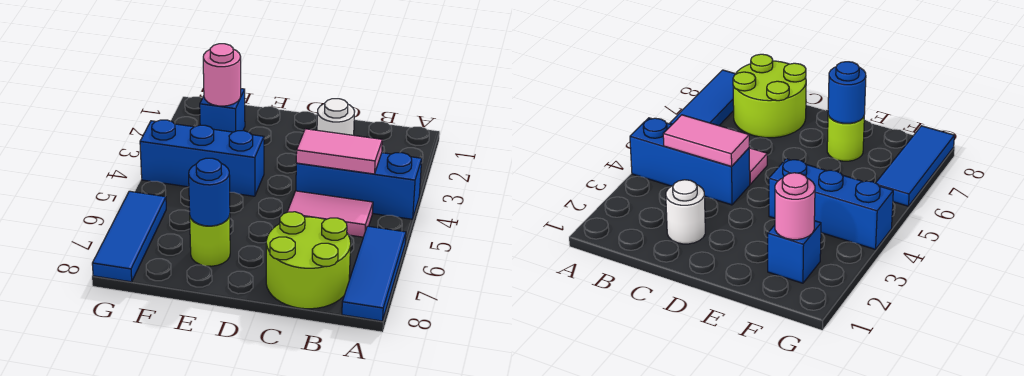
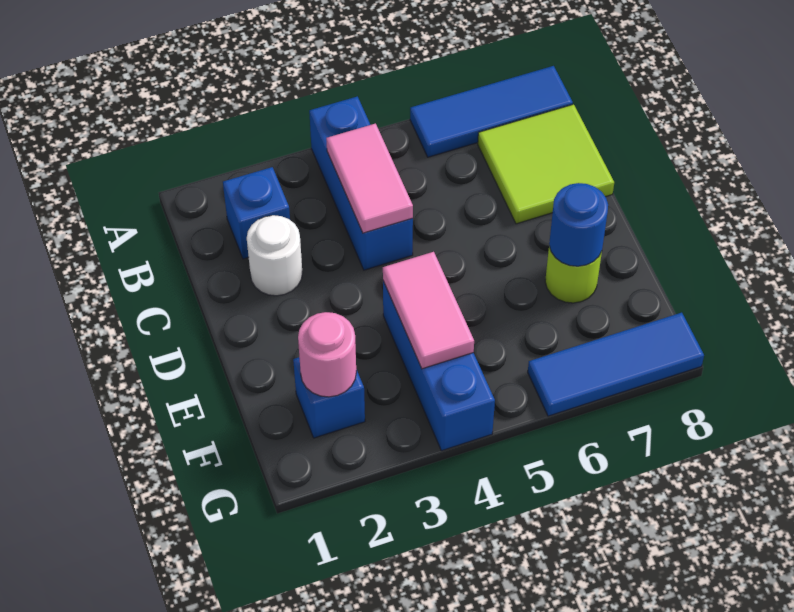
none -> blue brick B2 level 1
pink tile B5:C5 level 1 -> pink tile E4:F4 level 2
lime round brick B7:C8 level 1 -> lime tile B7:C8 level 1

